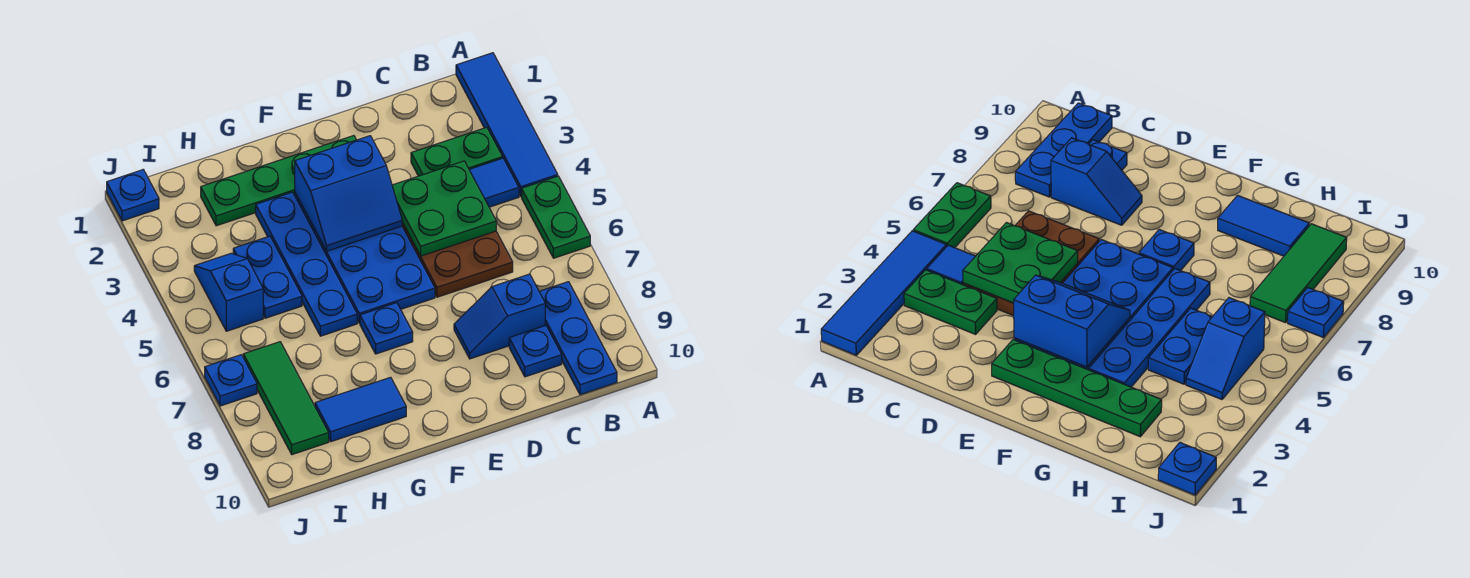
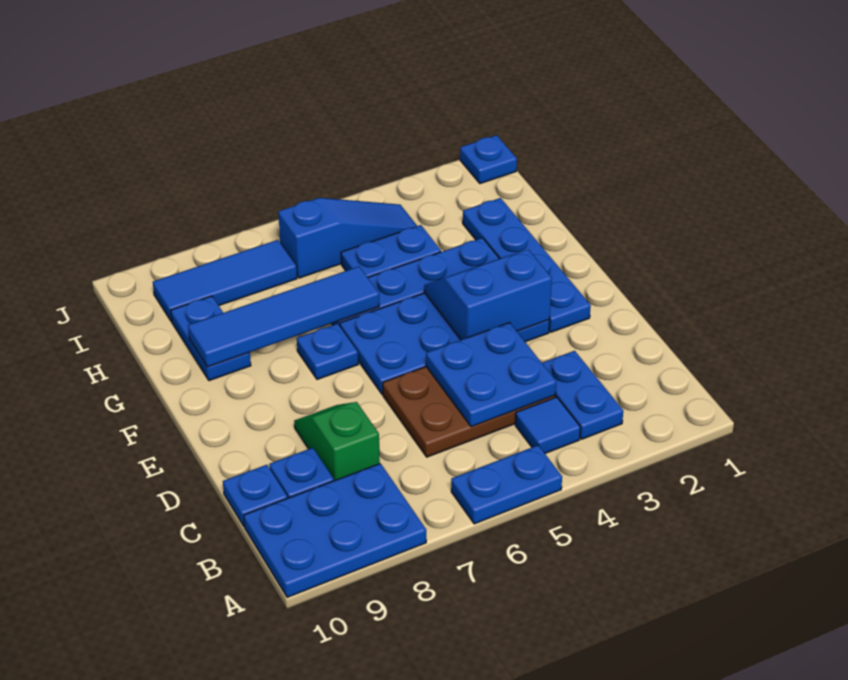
blue tile A1:A4 level 1 -> blue tile G6:G9 level 2
green plate A5:A6 level 1 -> blue plate A5:A6 level 1
green plate B3:C3 level 1 -> blue plate B3:C3 level 1
blue plate B8:B10 level 1 -> blue plate A8:B10 level 1
green plate C4:D5 level 2 -> blue plate C4:D5 level 2
blue slope C8:D8 level 1 top C -> green slope C8:D8 level 1 top C
green plate E2:H2 level 1 -> blue plate E2:H2 level 1
blue slope E3:F4 level 2 top 3 -> blue slope E3:F4 level 2 top E
blue tile G9:H9 level 1 -> blue plate G9:H9 level 1
blue slope I4:I5 level 1 top 5 -> blue slope I4:I6 level 1 top 6
green tile I7:I9 level 1 -> blue tile I7:I9 level 1
blue plate J7 level 1 -> blue plate C10 level 1

